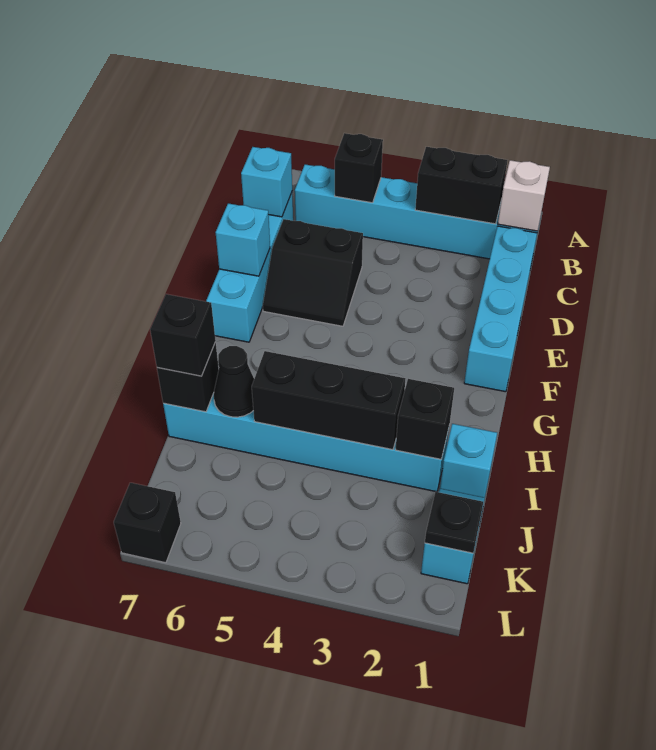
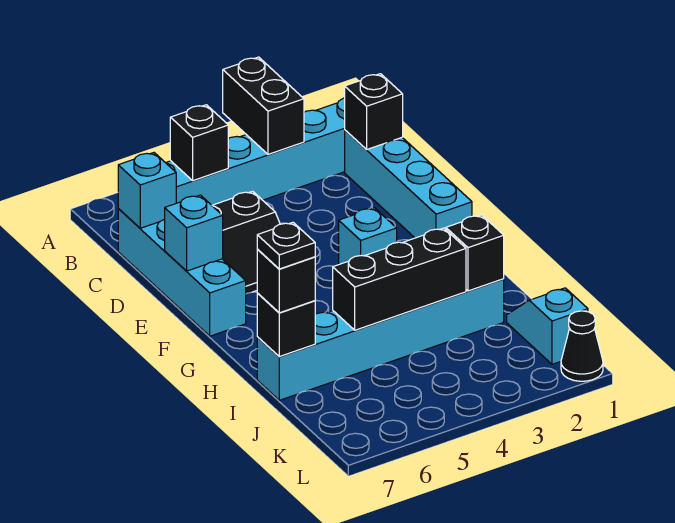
white brick B1 level 2 -> none
black brick B2:B3 level 2 -> black brick A3:B3 level 2
cyan brick I1 level 1 -> cyan brick F3 level 1
black cone I6 level 2 -> black cone L1 level 1
black plate K1 level 2 -> black plate I7 level 4
black brick L7 level 1 -> black brick C1 level 2

